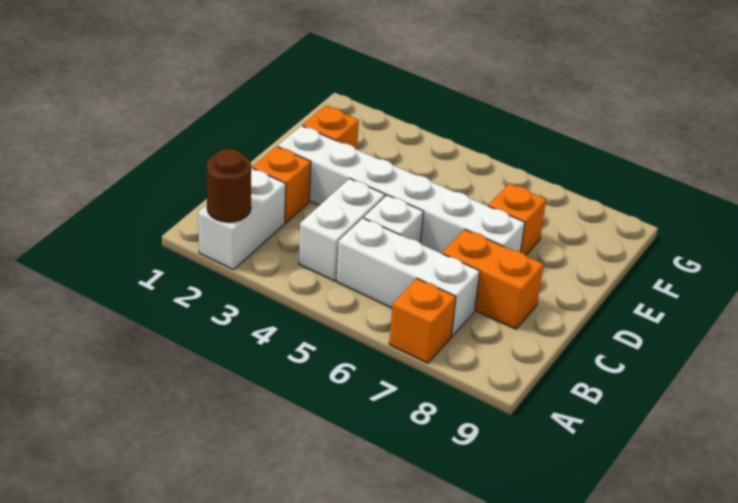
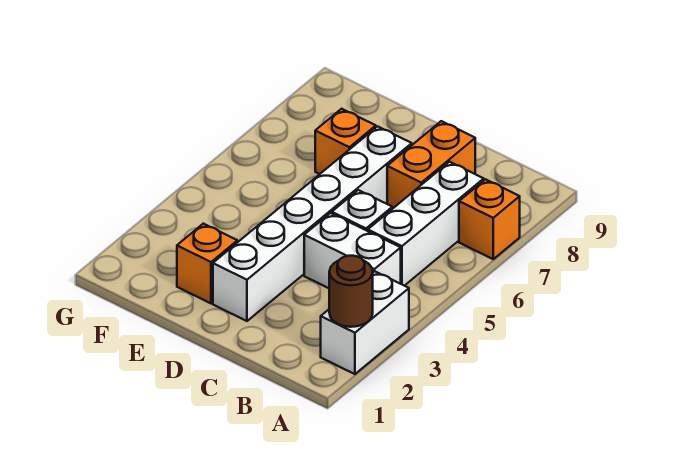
white brick A2:B2 level 1 -> white brick A2:A3 level 1
orange brick C2 level 1 -> none

